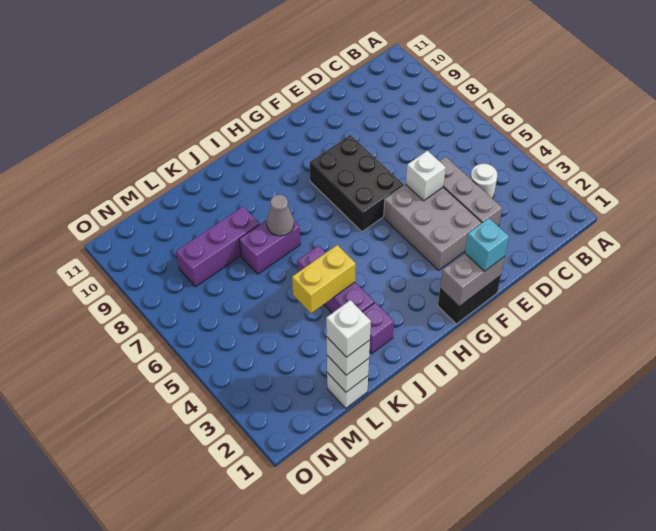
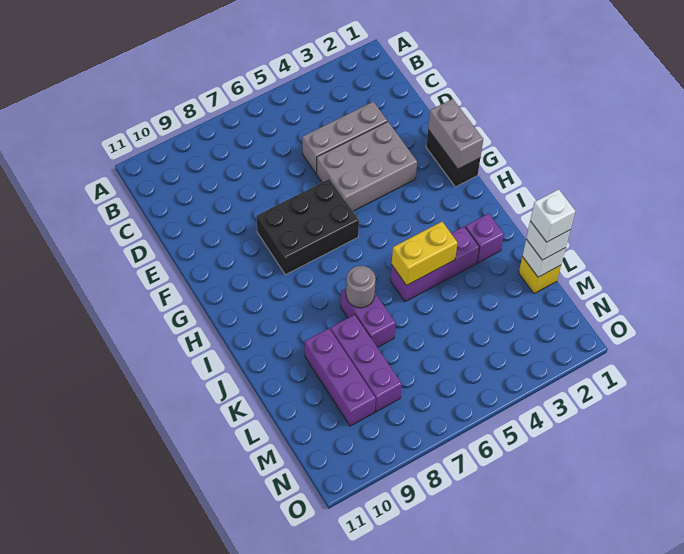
white round brick C4 level 1 -> none
white brick E5 level 2 -> none
cyan brick F1 level 3 -> none
yellow brick J4:K4 level 2 -> yellow brick J4:J5 level 2
grey cone J7 level 2 -> grey round brick J7 level 2
none -> purple brick K9:M9 level 1
white brick L1 level 1 -> yellow brick L1 level 1

